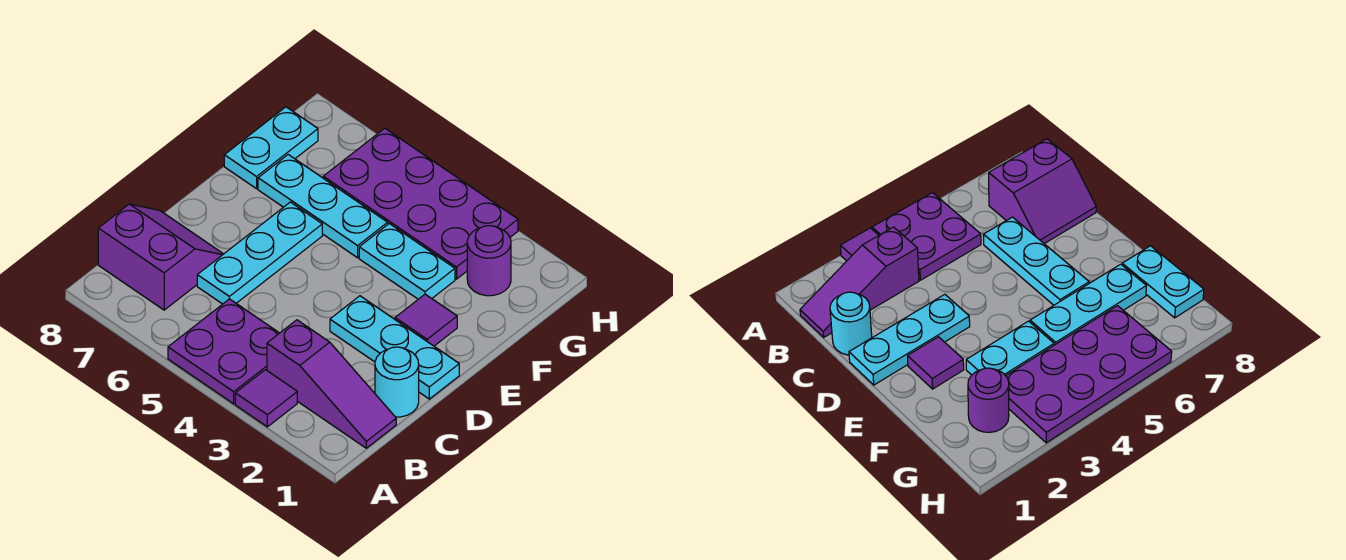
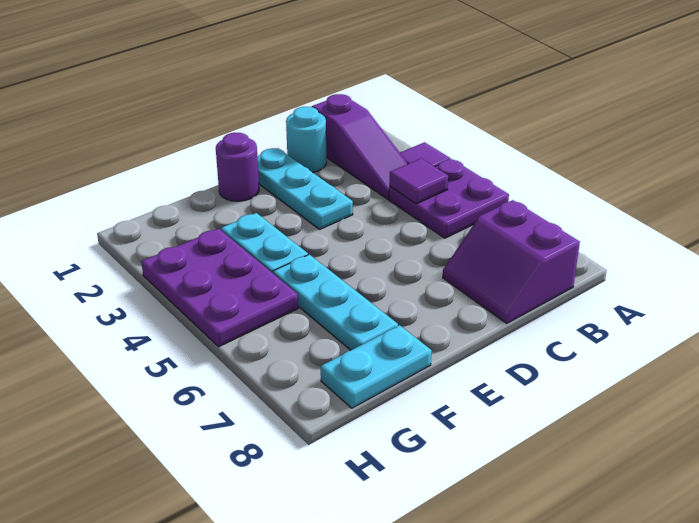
purple slope B1:B3 level 1 top 3 -> purple slope B1:B3 level 1 top 1
cyan plate C6:E6 level 1 -> none
purple tile E2 level 1 -> purple tile B4 level 2
purple round brick G2 level 1 -> purple round brick E1 level 1
purple plate G3:H6 level 1 -> purple plate G3:H5 level 1

